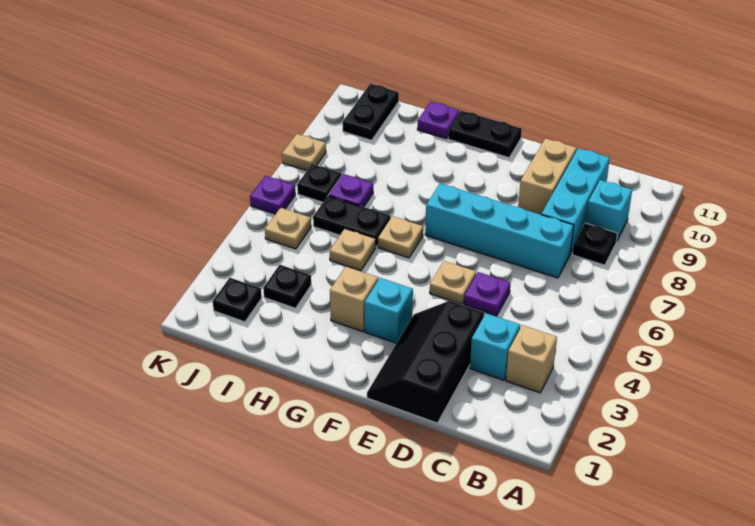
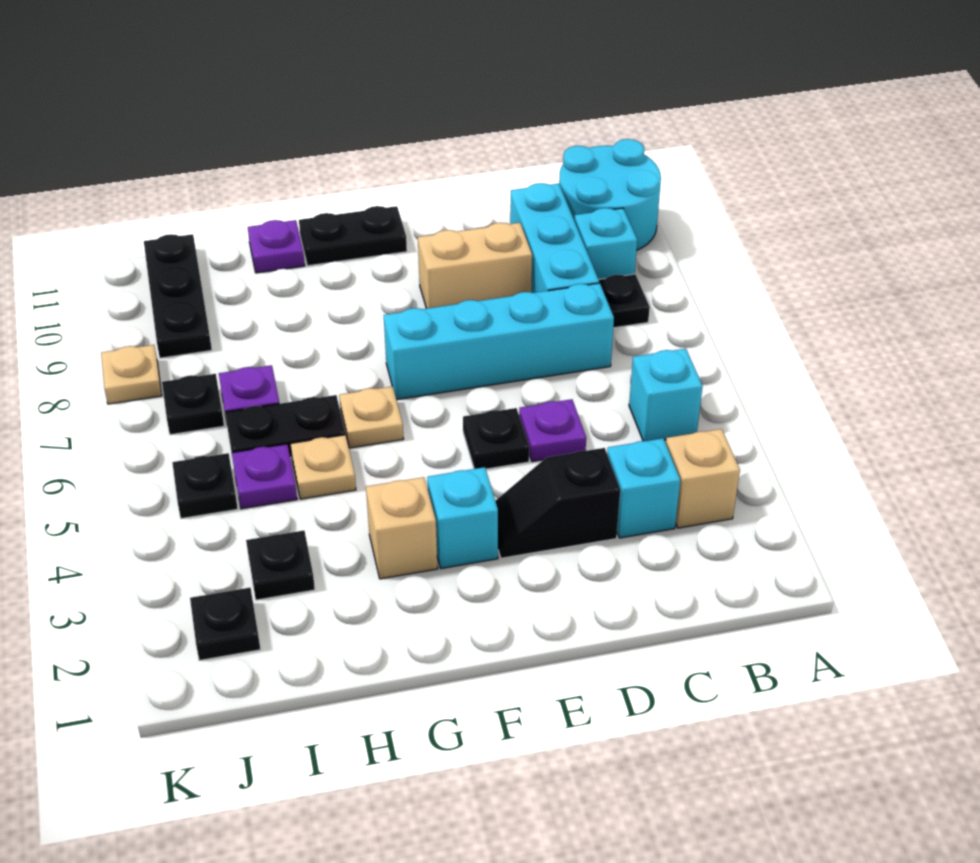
none -> cyan round brick A10:B11 level 1
none -> cyan brick B5 level 1
black slope D1:E3 level 1 top D -> black slope D3:E3 level 1 top D
tan brick D9:D10 level 1 -> tan brick D9:E9 level 1
tan plate E5 level 1 -> black plate E5 level 1
tan plate J5 level 1 -> black plate J5 level 1
black plate J10:J11 level 1 -> black plate J9:J11 level 1
purple plate K6 level 1 -> purple plate I5 level 1

